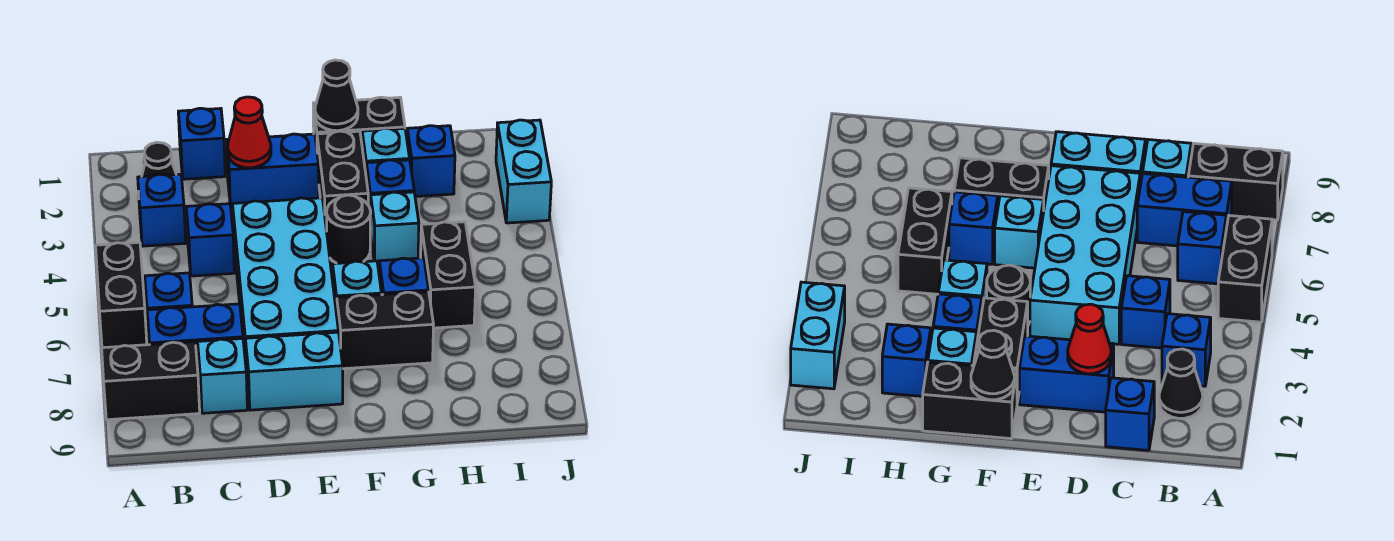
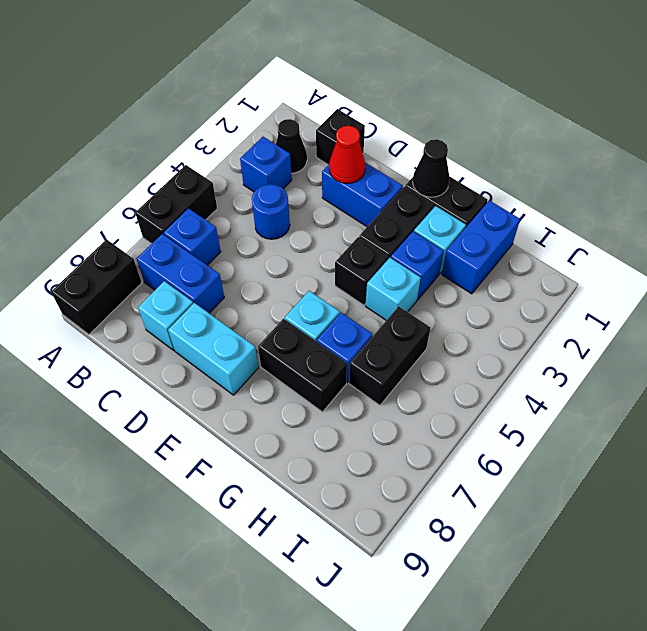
black brick A8:B8 level 1 -> black brick A8:A9 level 1
blue brick C1 level 1 -> black brick C1 level 1
blue brick C4 level 1 -> blue round brick C4 level 1
cyan brick D4:E7 level 1 -> none
black round brick F4 level 1 -> black brick F4 level 1
blue brick H2 level 1 -> blue brick H1:H2 level 1
cyan brick J2:J3 level 1 -> none

